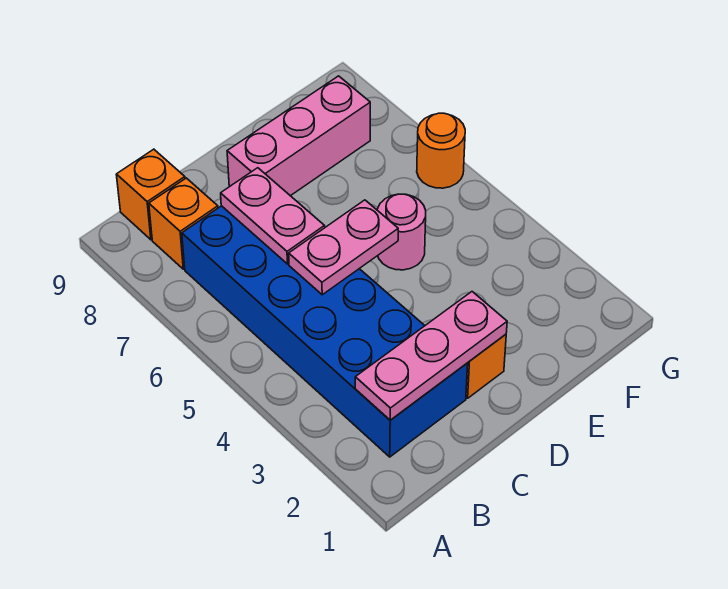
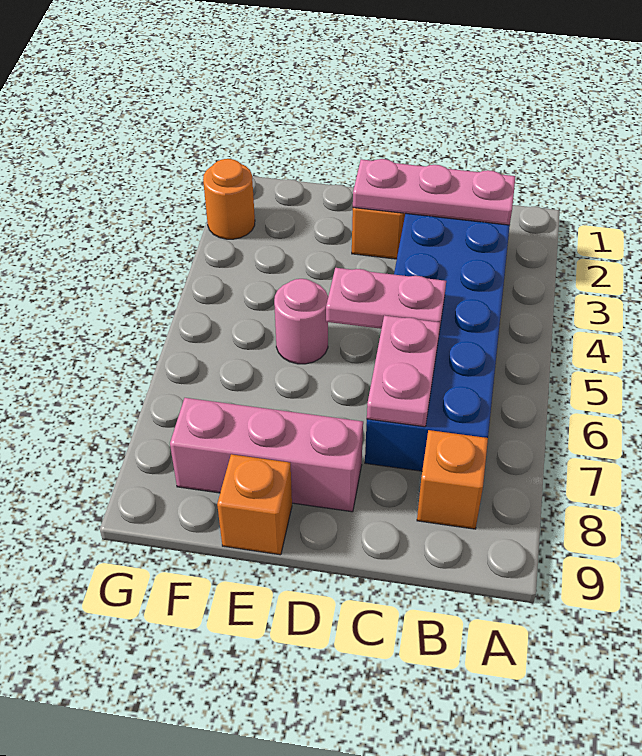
orange brick B9 level 1 -> orange brick E9 level 1
orange round brick G6 level 1 -> orange round brick G2 level 1

